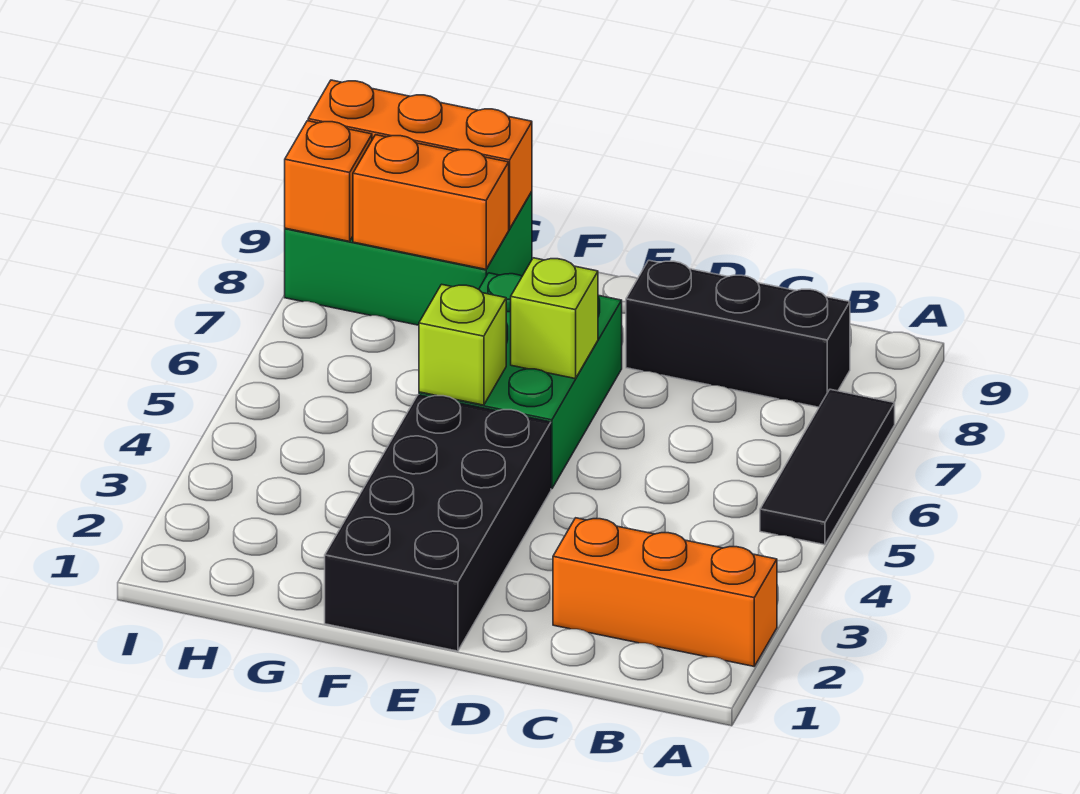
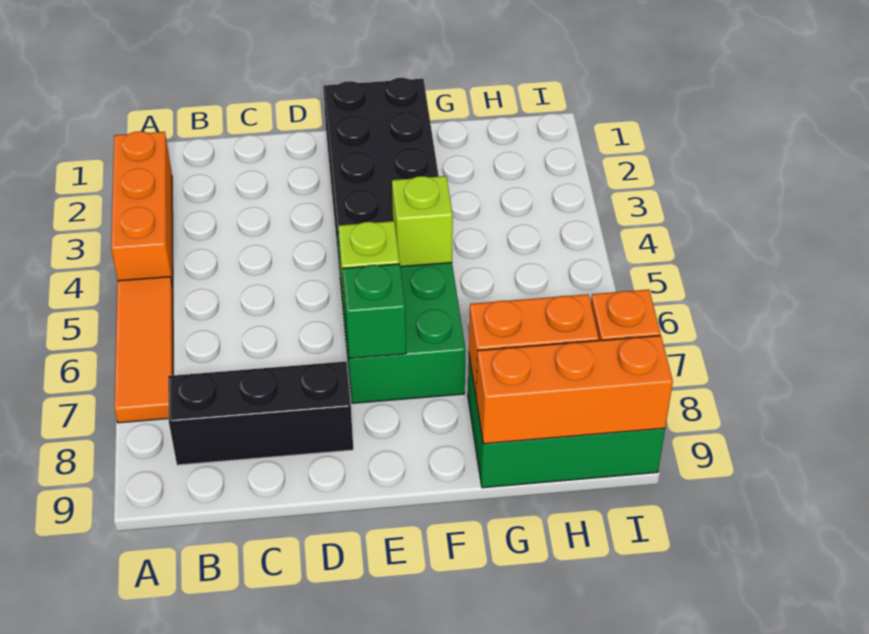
orange brick A2:C2 level 1 -> orange brick A2:A4 level 1
black tile A5:A7 level 1 -> orange tile A5:A7 level 1
none -> green brick E7 level 2

